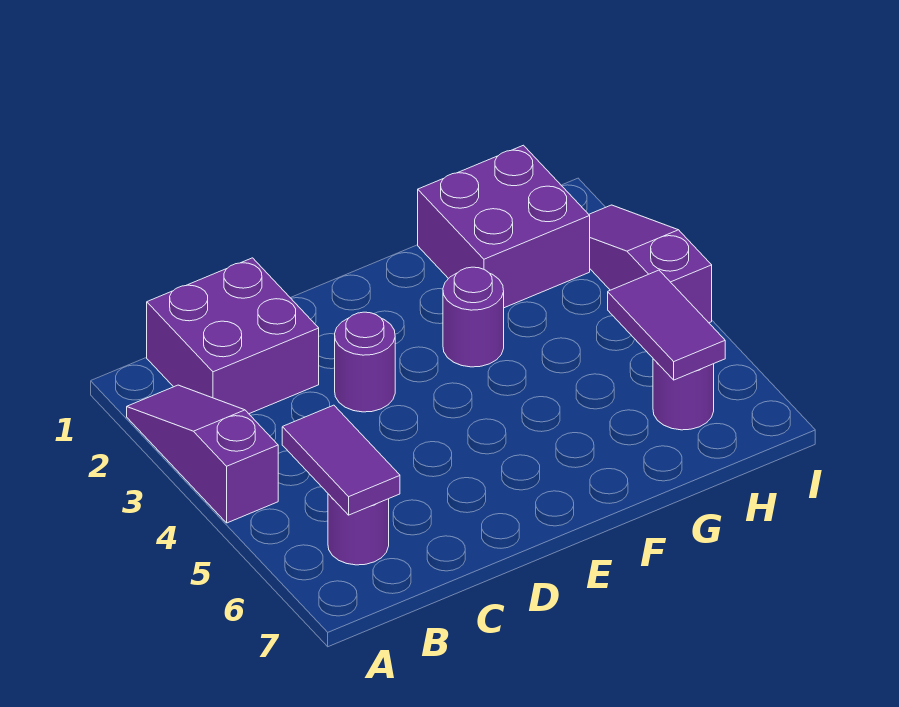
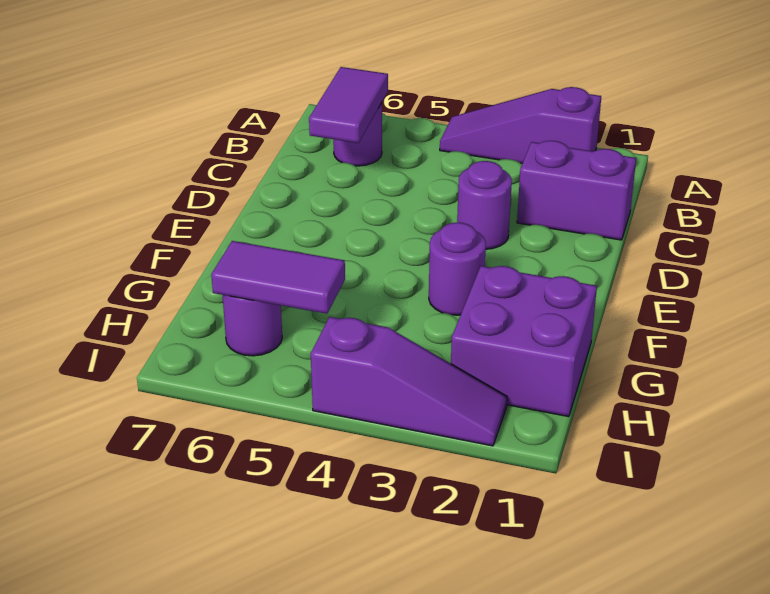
purple slope A2:A4 level 1 top 4 -> purple slope A2:A4 level 1 top 2
purple brick B1:C2 level 1 -> purple brick C1:C2 level 1
purple tile B5:B6 level 2 -> purple tile B6:C6 level 2

